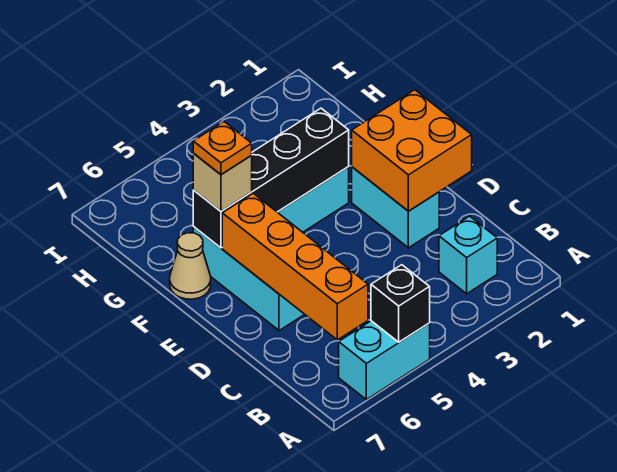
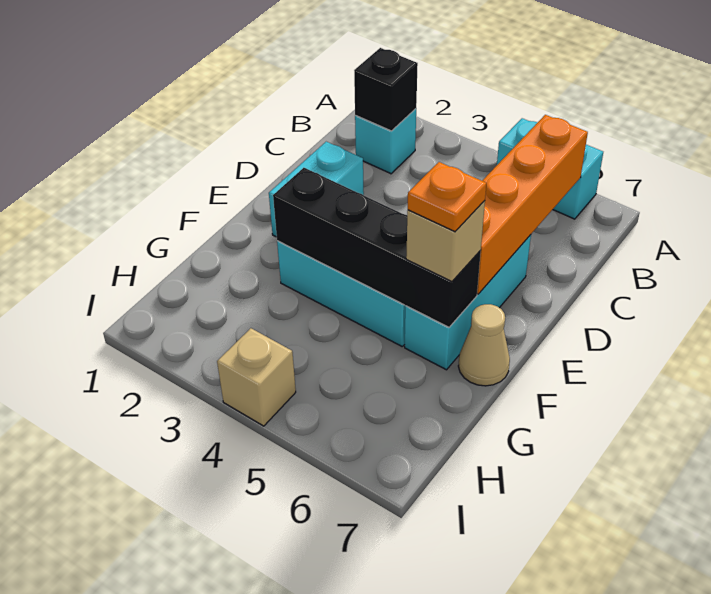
black brick A5 level 2 -> black brick B2 level 2
orange brick D1:E2 level 2 -> none
none -> tan brick I4 level 1

